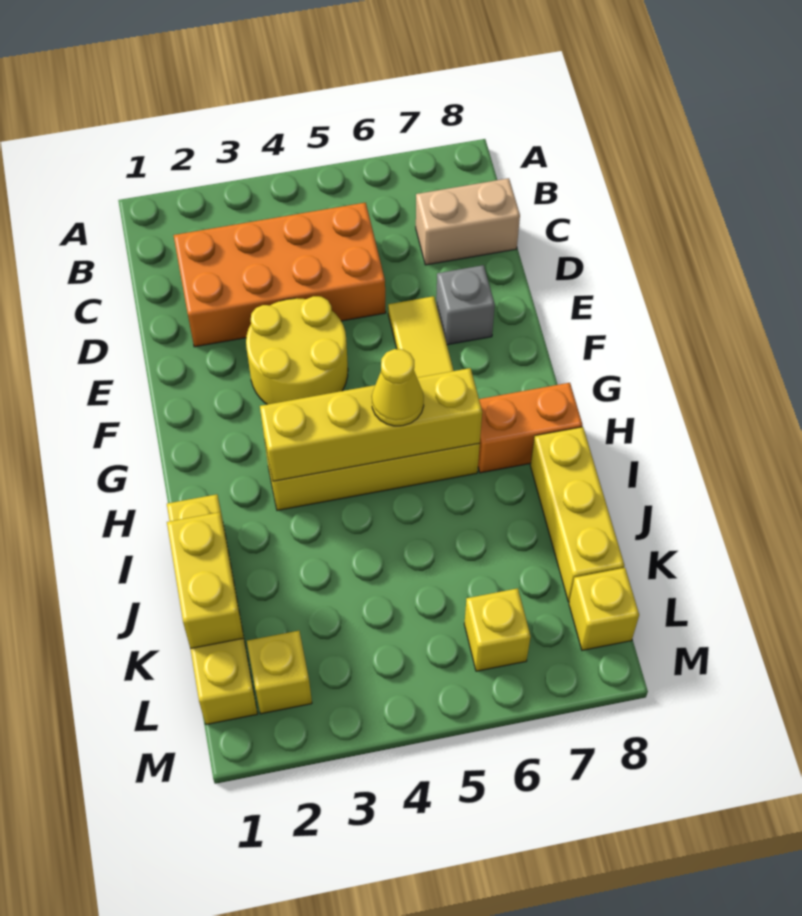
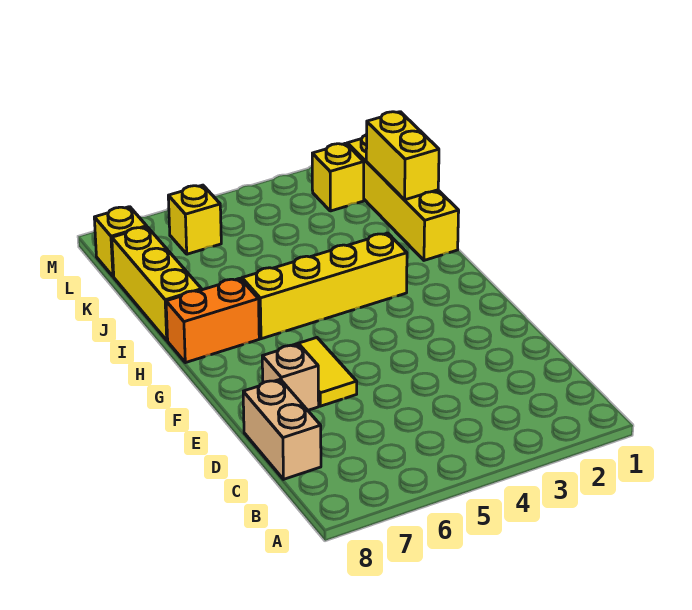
orange brick C2:D5 level 1 -> none
tan brick C7:C8 level 1 -> tan brick C8:D8 level 1
yellow round brick E3:F4 level 1 -> none
grey brick E7 level 1 -> tan brick E7 level 1
yellow brick H3:H6 level 2 -> none
yellow cone H5 level 3 -> none

